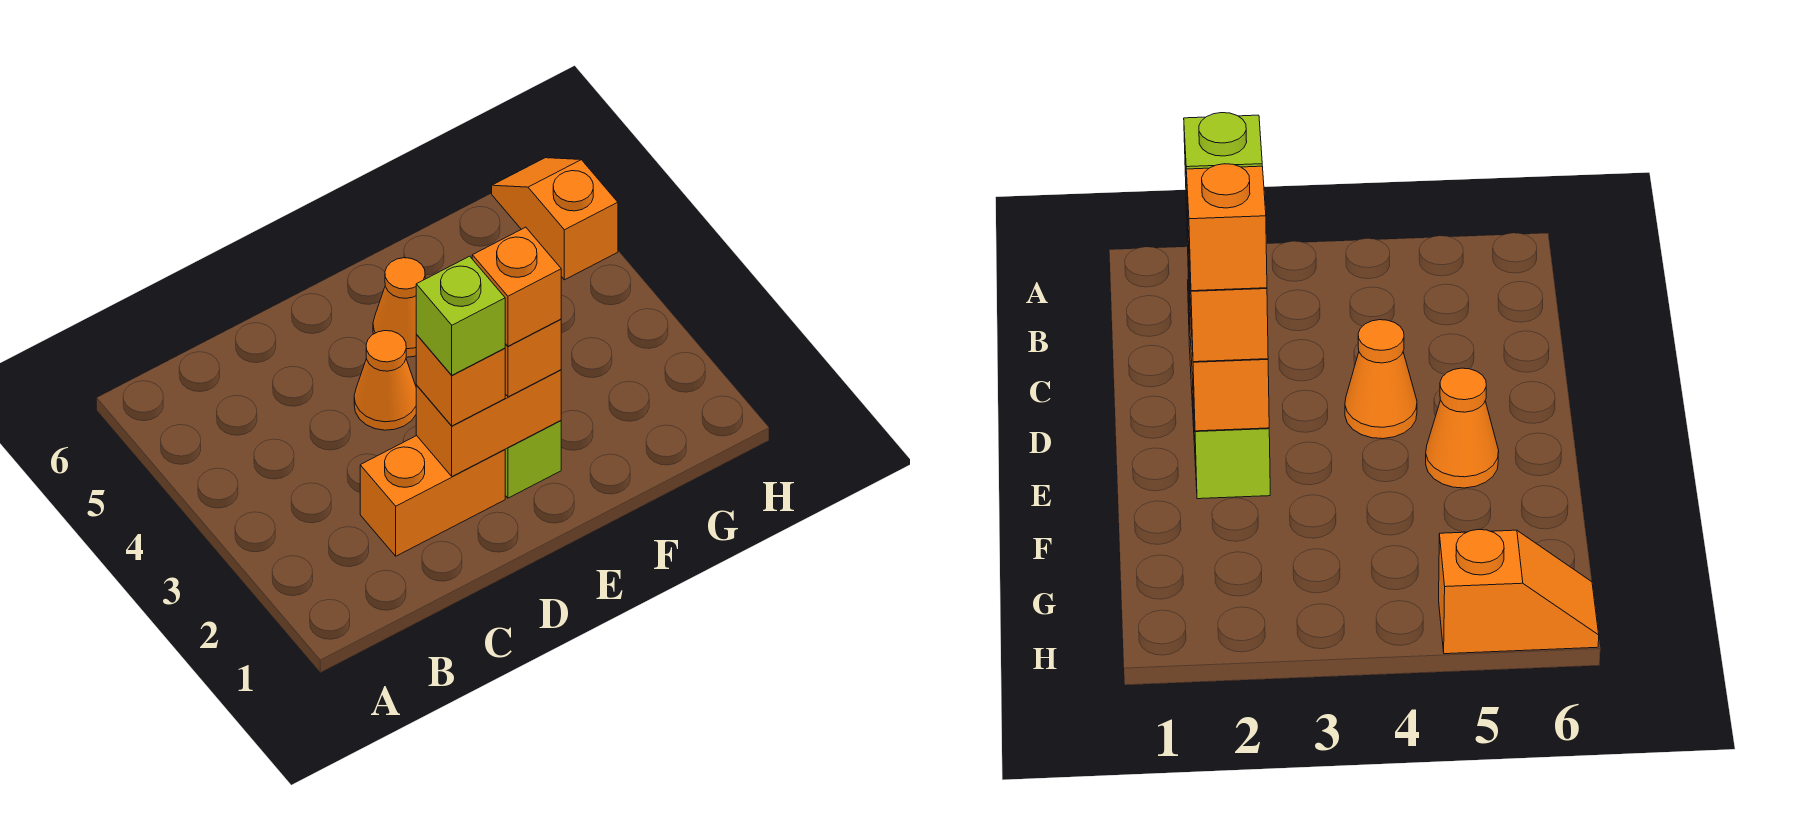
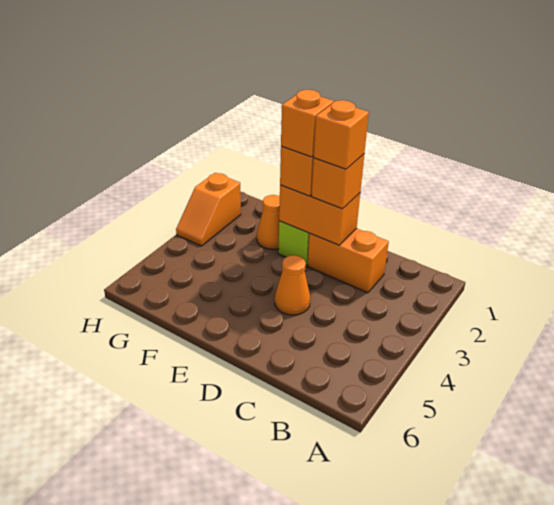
lime brick D2 level 4 -> orange brick D2 level 4
orange cone E5 level 1 -> orange cone F2 level 1
orange slope H5:H6 level 1 top 5 -> orange slope H2:H3 level 1 top 2

